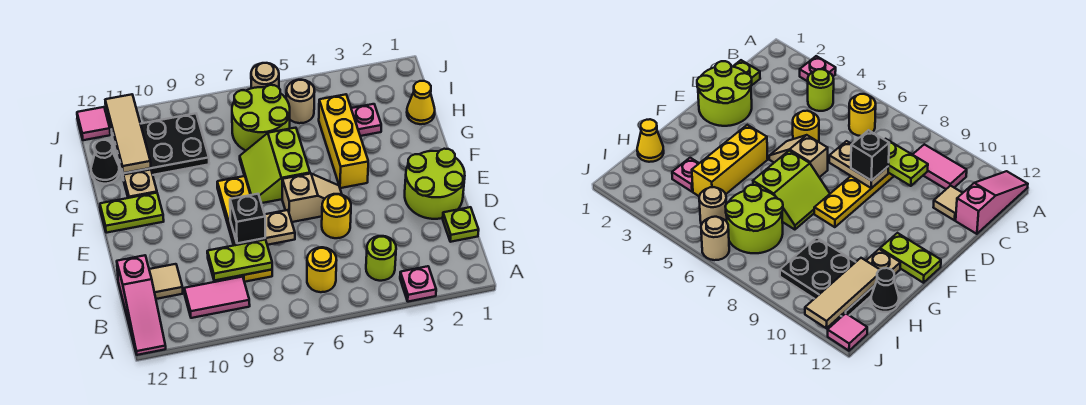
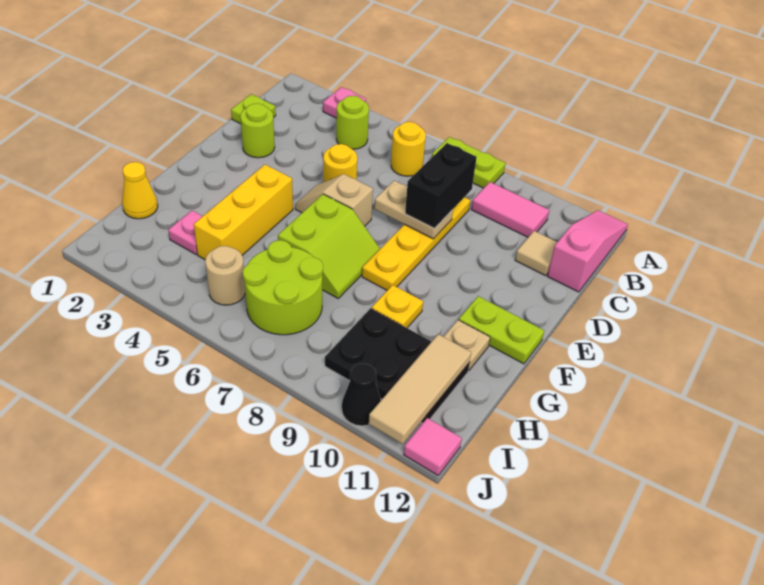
lime plate C8:C9 level 2 -> lime plate A7:A8 level 1
lime round brick D1:E2 level 1 -> lime round brick D2 level 1
black brick D8 level 3 -> black brick C8:D8 level 3
none -> yellow plate G9 level 1
black cone H12 level 1 -> black cone J10 level 1
tan round brick J6 level 1 -> none

